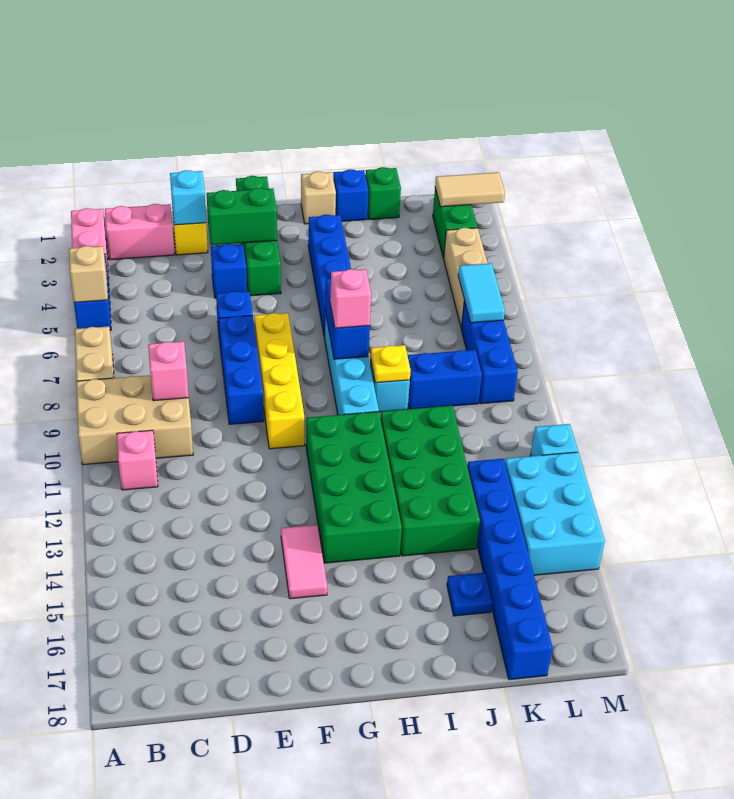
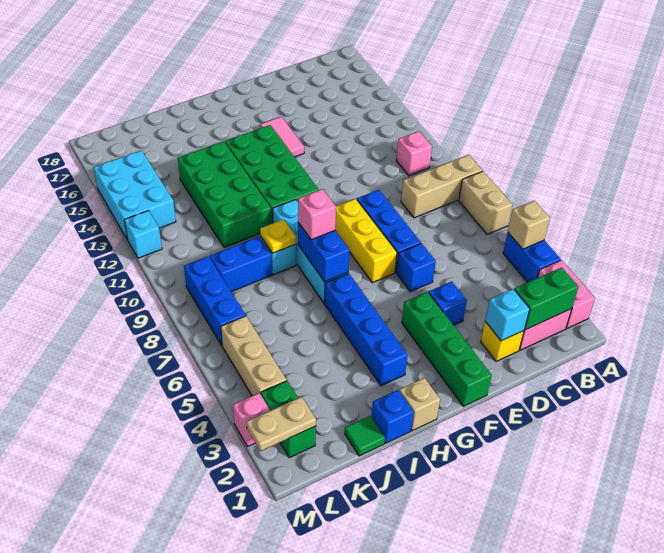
tan brick A9:C10 level 1 -> tan brick A9:C9 level 1
pink brick C9 level 2 -> pink brick M3 level 1
green brick E3:F3 level 2 -> green brick B2:C2 level 2
yellow brick F7:F10 level 1 -> yellow brick F7:F9 level 1
green brick J1 level 1 -> green tile J1 level 1
blue plate J16 level 1 -> none
blue brick K13:K18 level 1 -> none
tan tile L2:M2 level 2 -> tan plate L2:M2 level 2
cyan tile L6:L7 level 2 -> none

